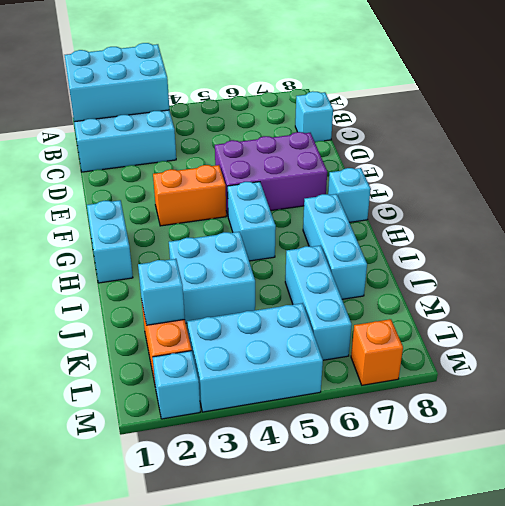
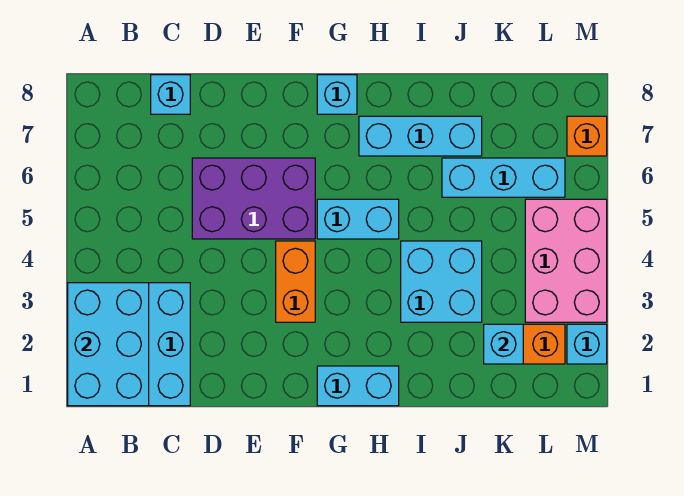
purple brick E5:F7 level 1 -> purple brick D5:F6 level 1
cyan brick L3:M5 level 1 -> pink brick L3:M5 level 1

